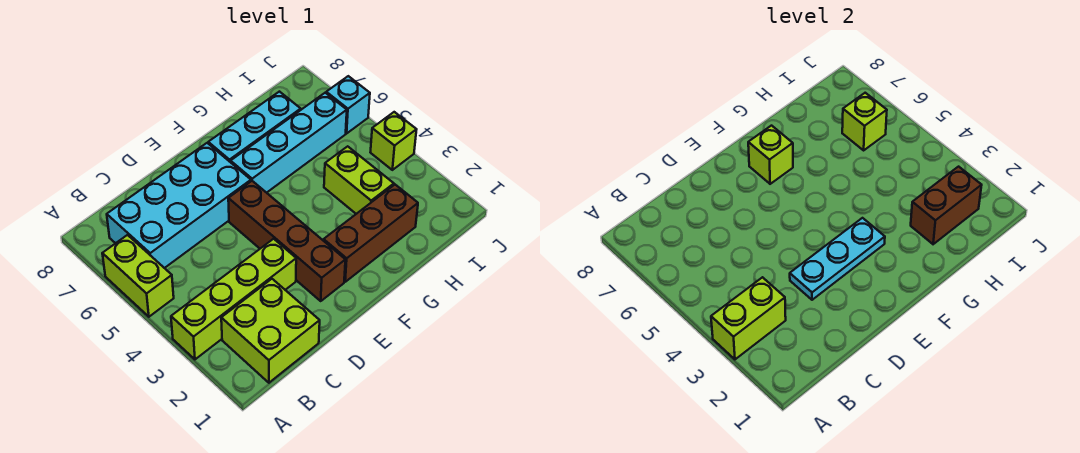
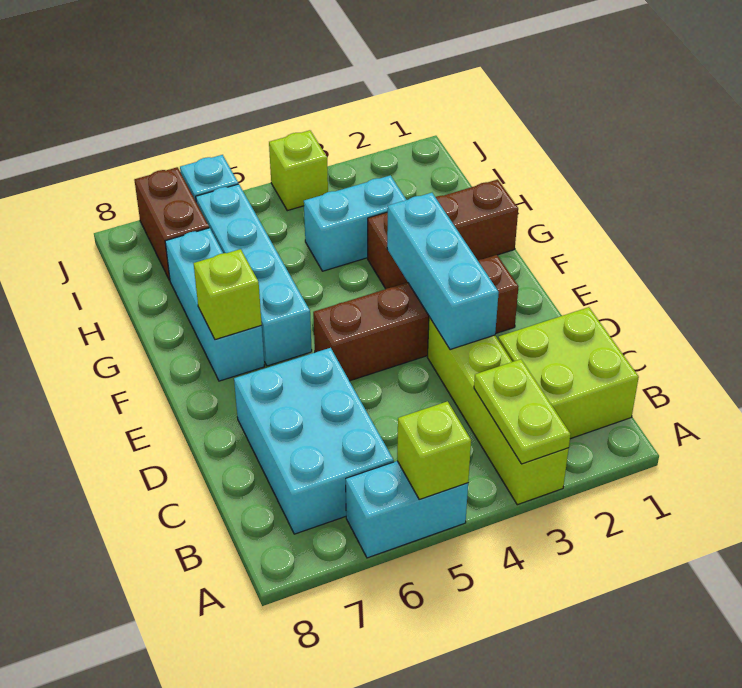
lime brick A3:B3 level 2 -> lime plate A3:B3 level 2
lime brick A5:A6 level 1 -> cyan brick A5:A6 level 1
cyan brick B6:E7 level 1 -> cyan brick B6:D7 level 1
cyan plate D3:F3 level 2 -> cyan brick D3:F3 level 2
brown brick F2:H2 level 1 -> brown brick G1:G3 level 1
brown brick H2:I2 level 2 -> brown brick I7:J7 level 1
lime brick H3:H4 level 1 -> cyan brick H3:H4 level 1
lime brick I6 level 2 -> lime brick A5 level 2

